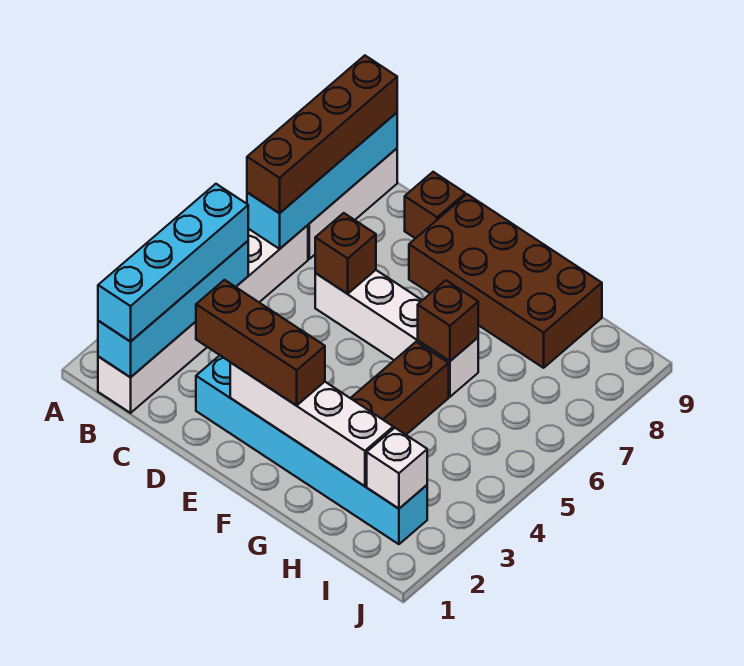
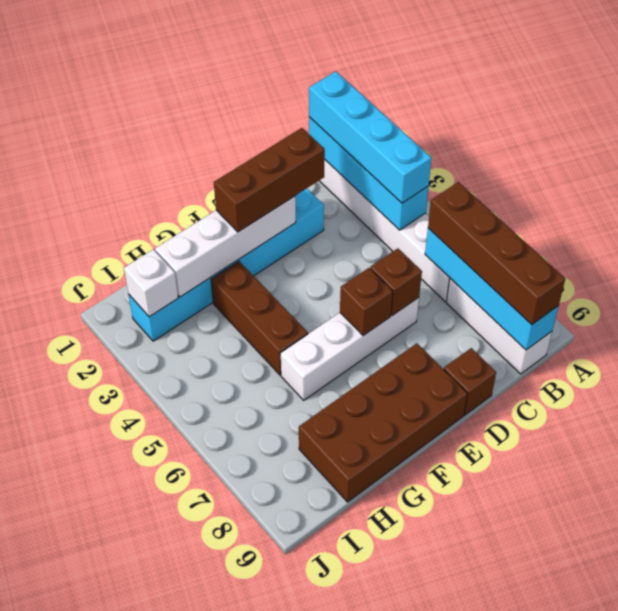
brown brick G6 level 2 -> brown brick E6 level 2

